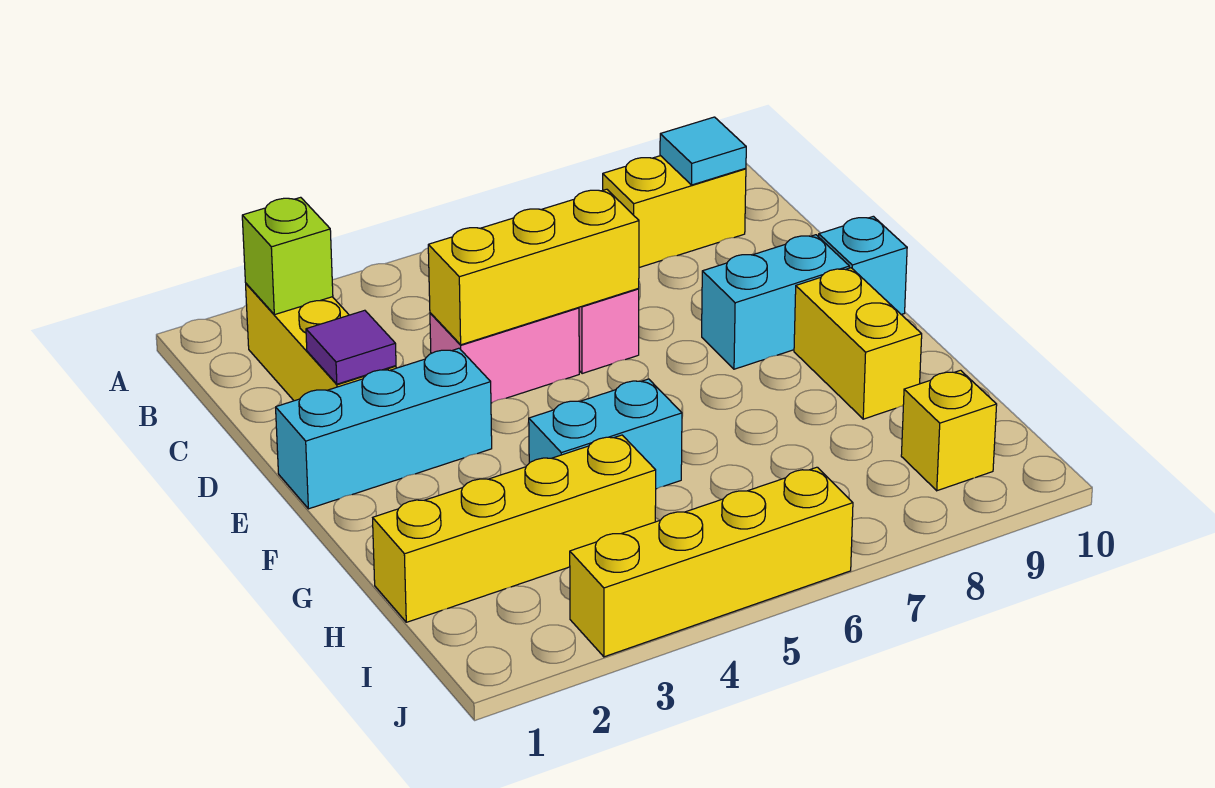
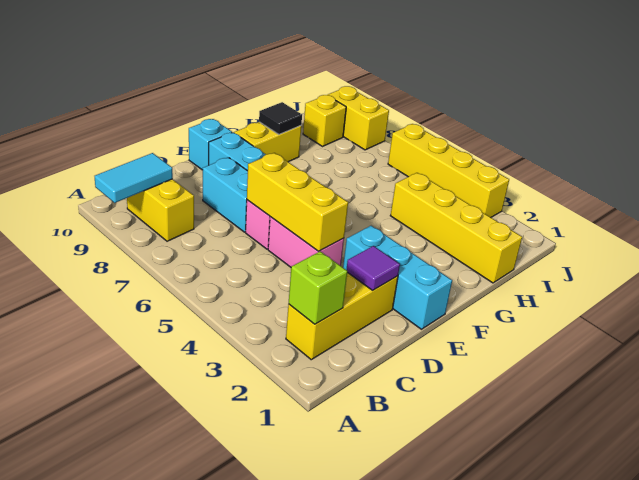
cyan tile B9 level 2 -> cyan tile A9:B9 level 2
cyan brick G4:G5 level 1 -> cyan brick D7:D8 level 1
none -> black tile G9 level 2
none -> yellow brick J8:J9 level 1

